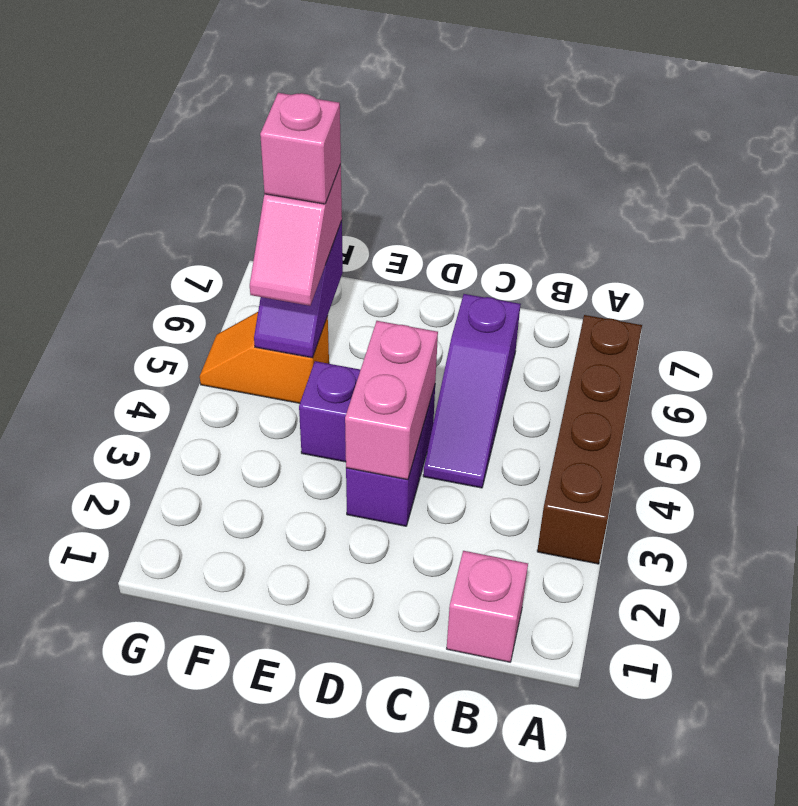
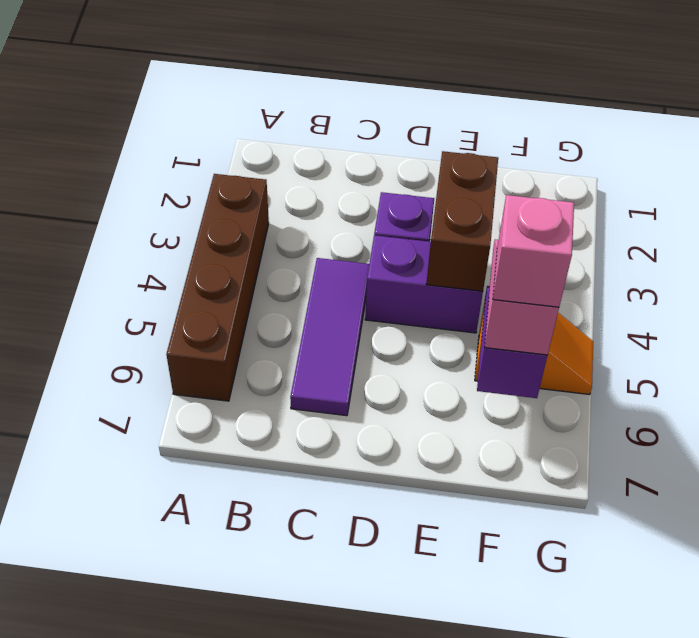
pink brick B1 level 1 -> none
purple slope C4:C6 level 1 top 6 -> purple tile C4:C6 level 1
pink brick D3:D4 level 2 -> none
none -> brown brick E3:E4 level 2

